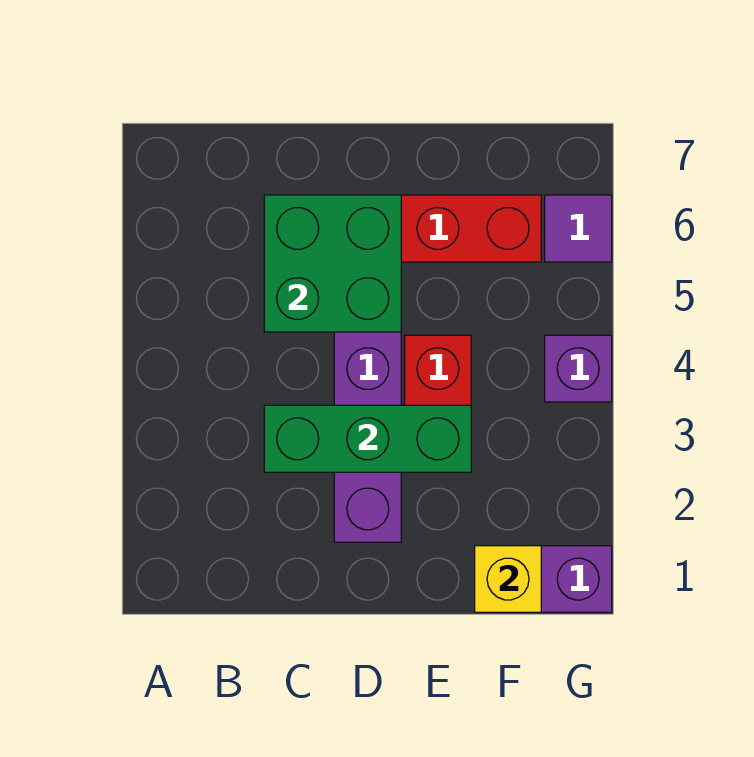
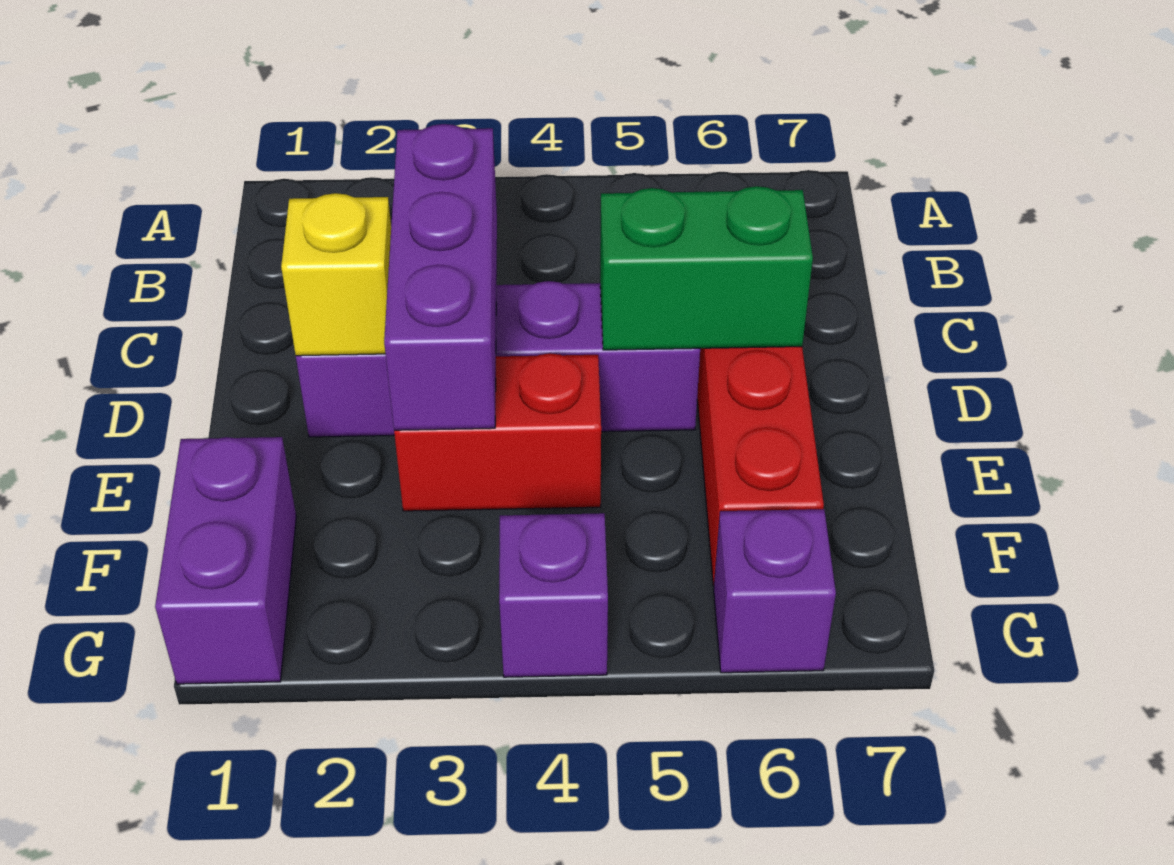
green brick C3:E3 level 2 -> purple brick C3:E3 level 2
green brick C5:D6 level 2 -> green brick D5:D6 level 2
yellow brick F1 level 2 -> yellow brick D2 level 2
purple tile G6 level 1 -> purple brick G6 level 1

